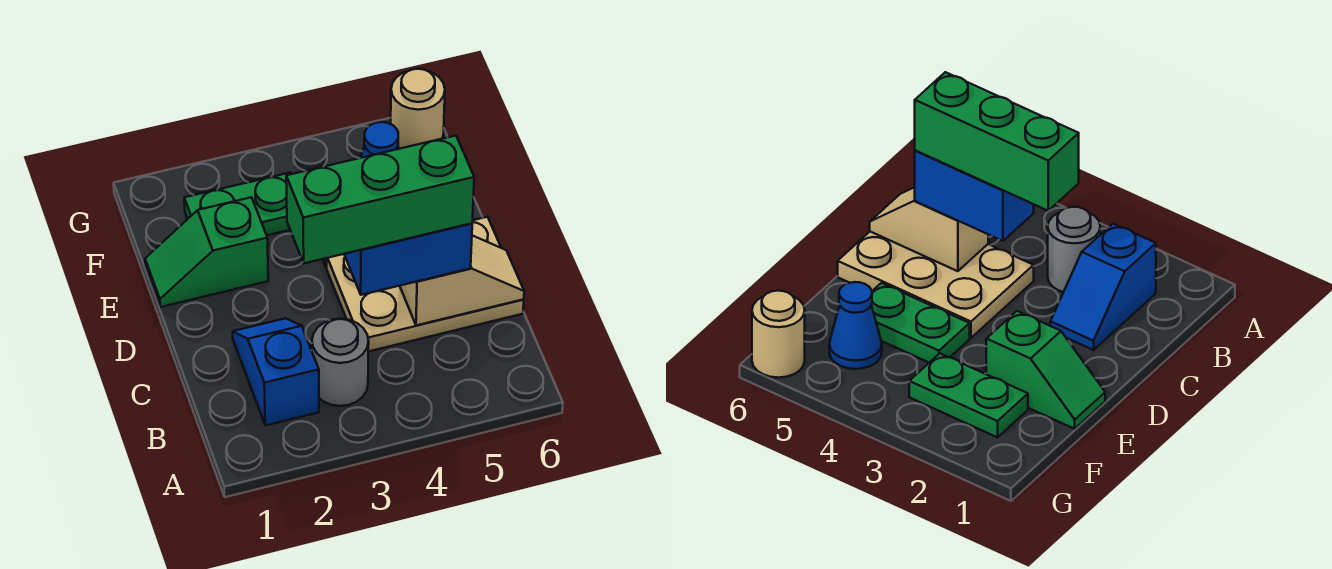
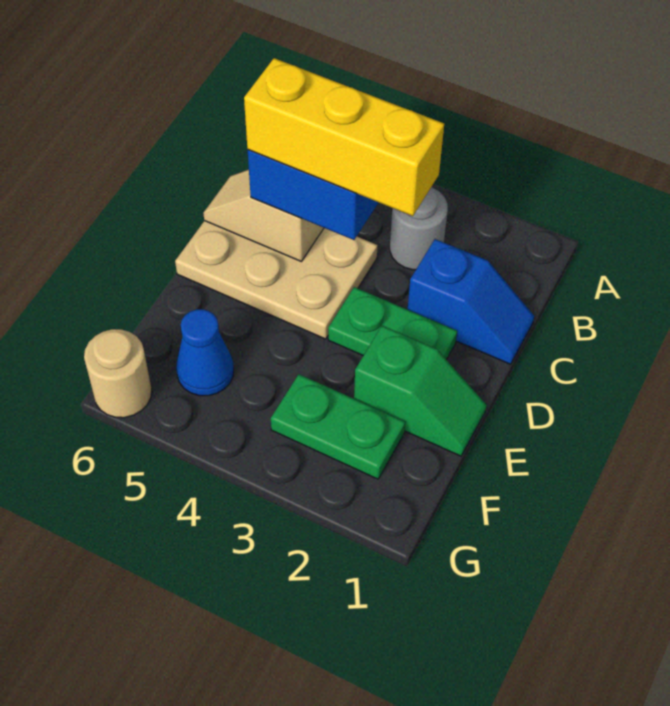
blue slope B2:C2 level 1 top B -> blue slope C1:C2 level 1 top 2
green brick C3:C5 level 4 -> yellow brick C3:C5 level 4
green plate E4:E5 level 1 -> green plate D2:D3 level 1

